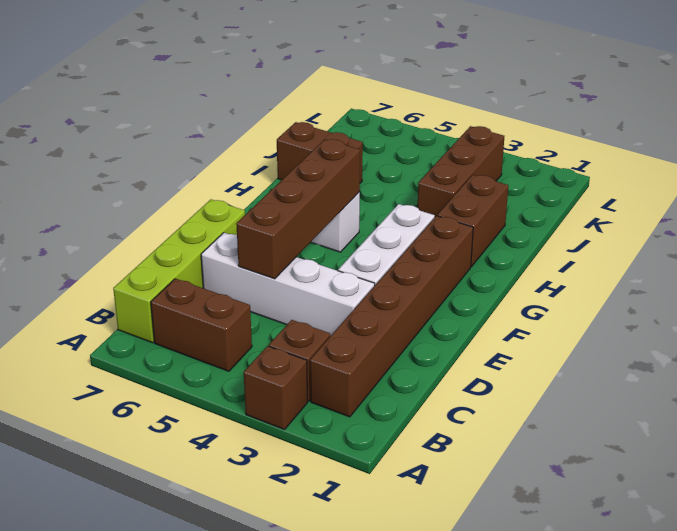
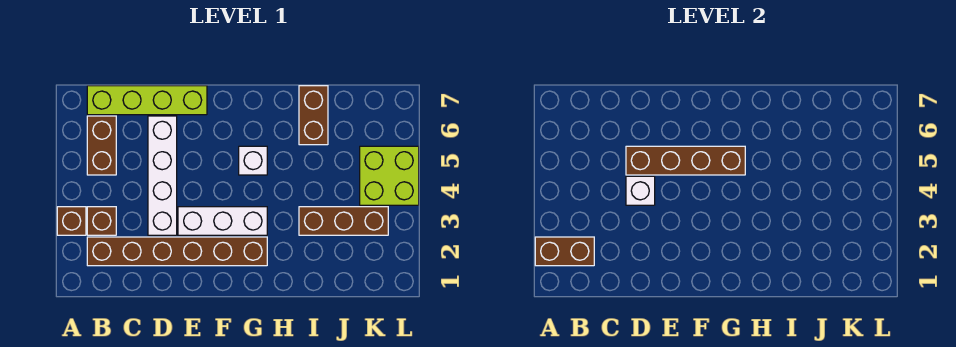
none -> white brick D4 level 2
brown brick H2:I2 level 1 -> brown brick A2:B2 level 2
none -> lime brick K4:L5 level 1

